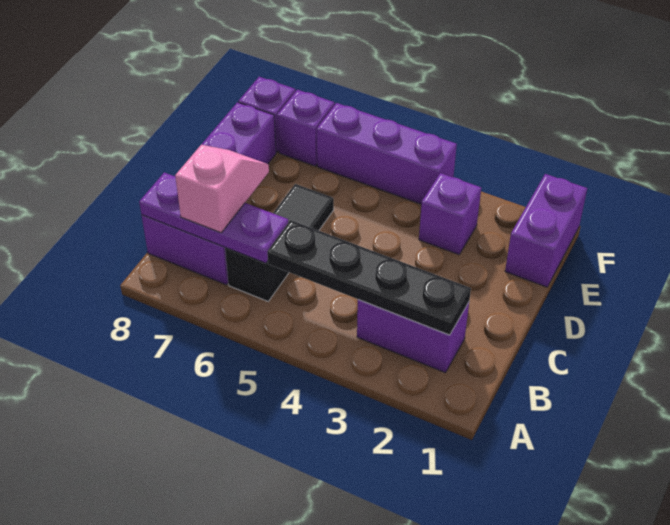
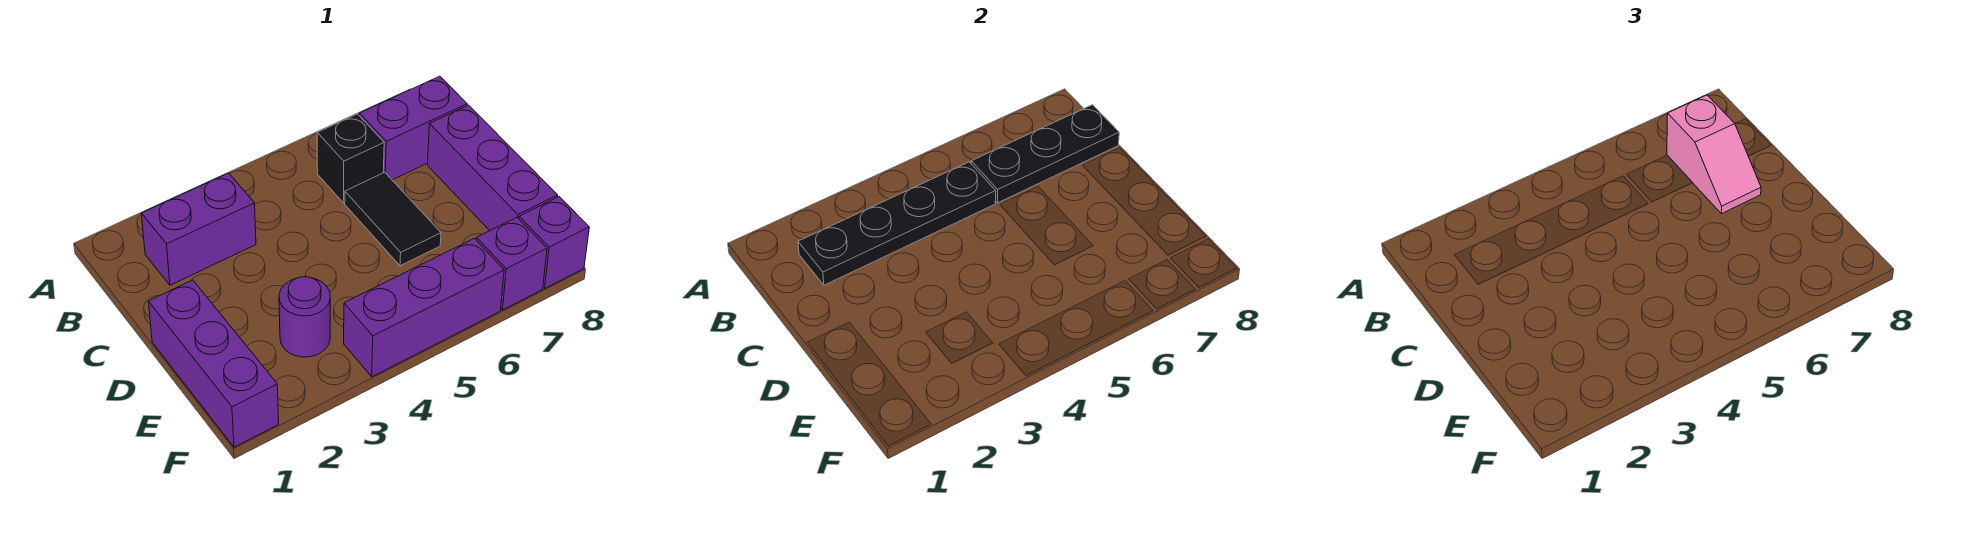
purple plate B6:B8 level 2 -> black plate B6:B8 level 2
purple brick E1:F1 level 1 -> purple brick D1:F1 level 1
purple brick E3 level 1 -> purple round brick E3 level 1

